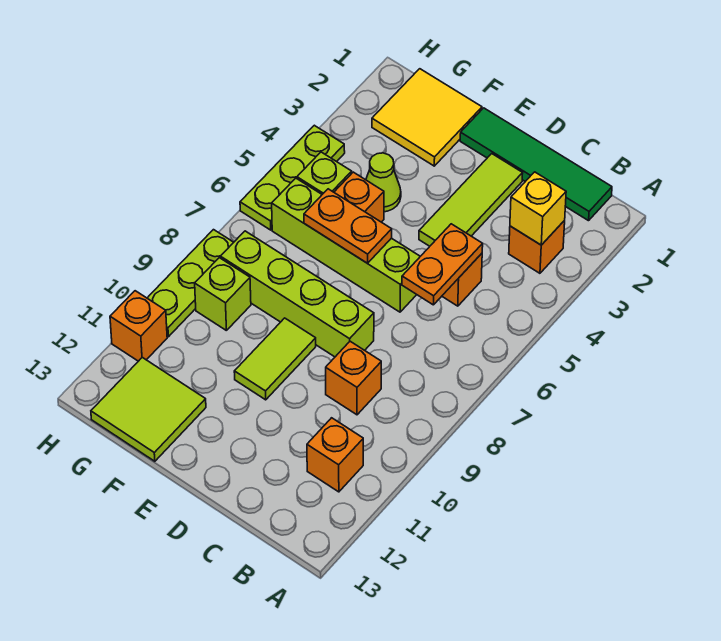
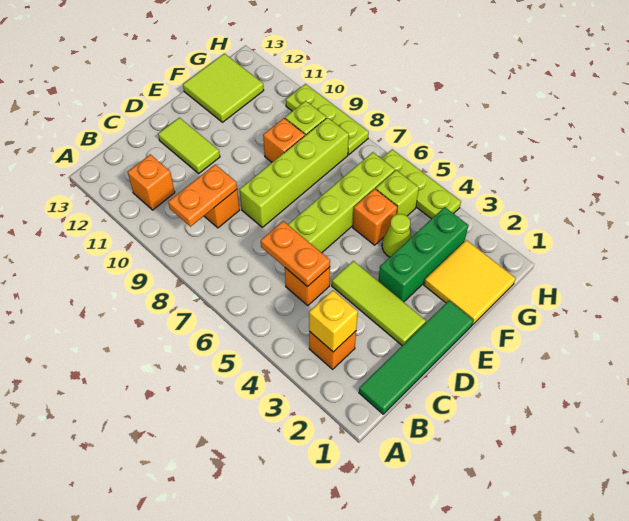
none -> green brick E3:G3 level 1
orange plate E6:F6 level 2 -> orange plate B9:C9 level 2
lime tile E9:E10 level 1 -> lime tile D11:D12 level 1
orange brick H11 level 1 -> orange brick F9 level 1

